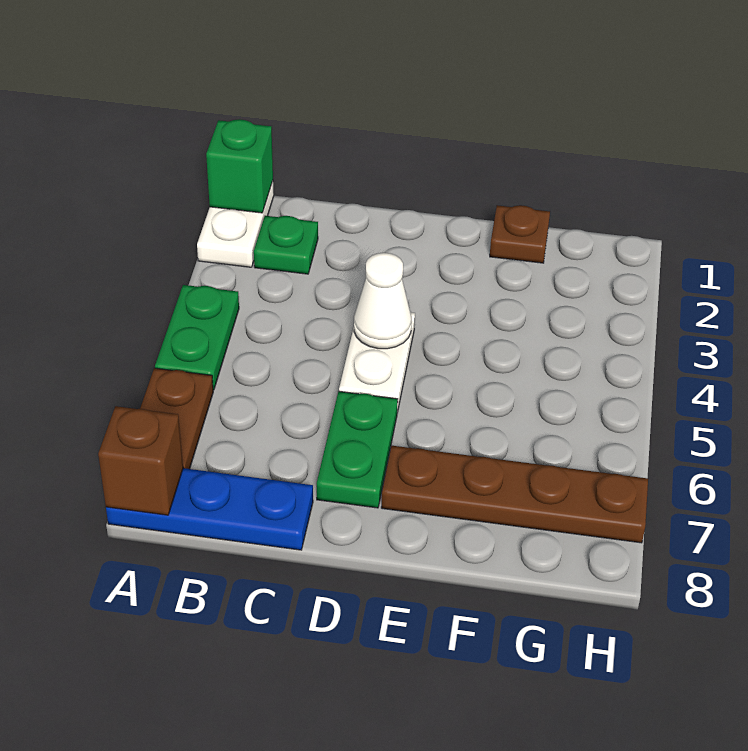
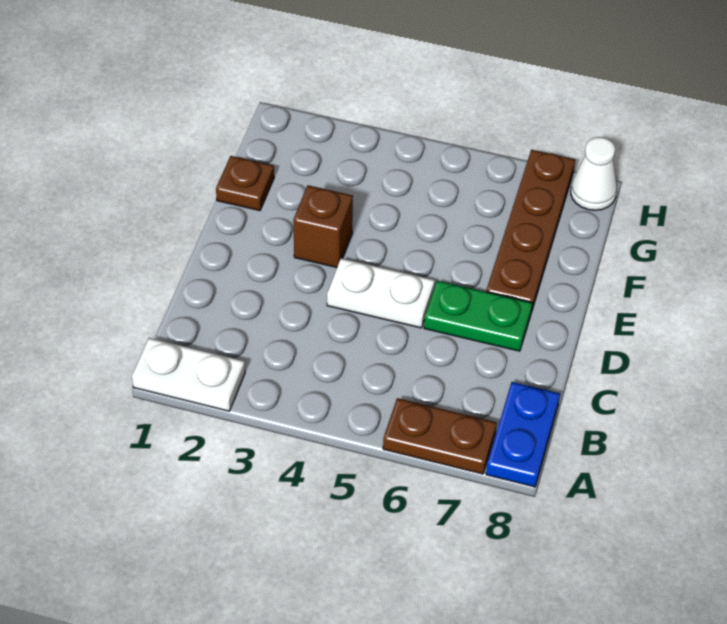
green brick A1 level 2 -> none
green plate A4:A5 level 1 -> none
blue plate A8:C8 level 1 -> blue plate A8:B8 level 1
brown brick A8 level 2 -> brown brick E3 level 1
green plate B2 level 1 -> none
white cone D4 level 2 -> white cone H8 level 1

